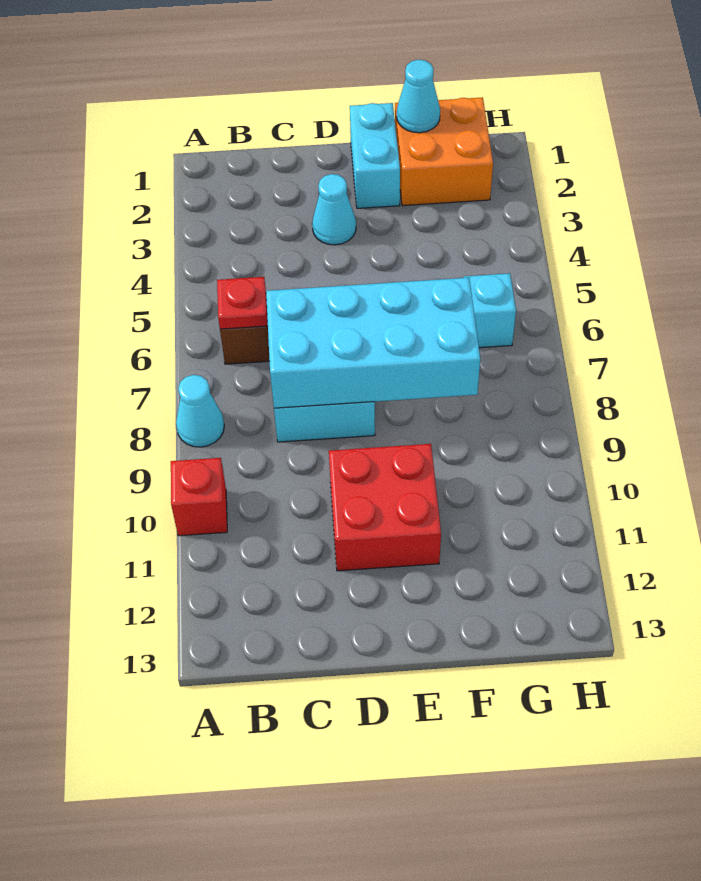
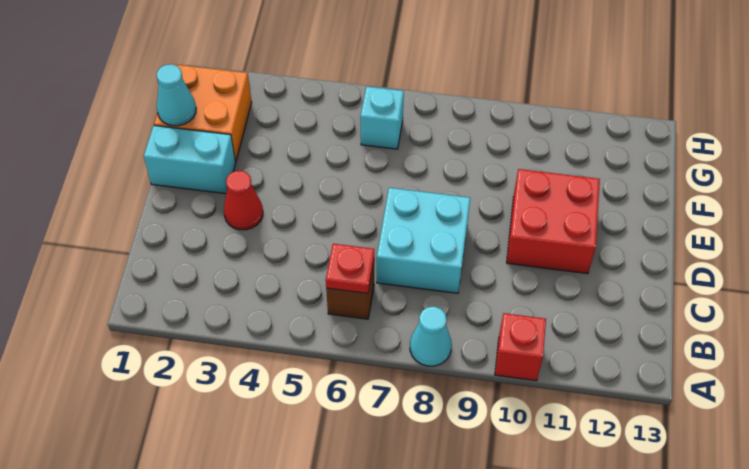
cyan brick C7:F8 level 2 -> none
cyan cone D3 level 1 -> red cone D3 level 1

